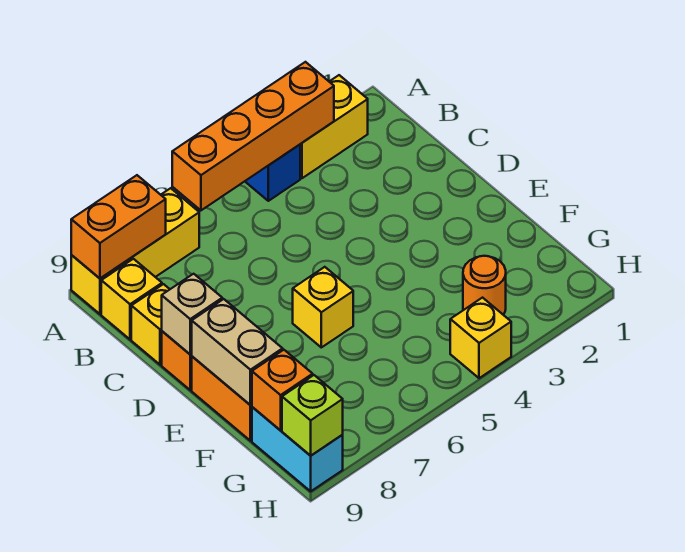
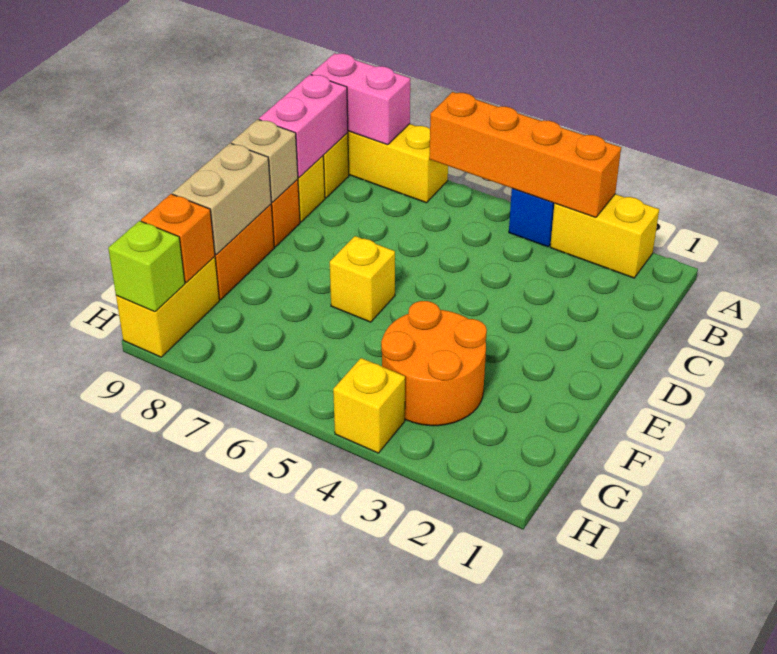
orange brick A8:A9 level 2 -> pink brick A8:A9 level 2
none -> pink brick B9:C9 level 2
orange round brick G3 level 1 -> orange round brick F3:G4 level 1
cyan brick G9:H9 level 1 -> yellow brick G9:H9 level 1

